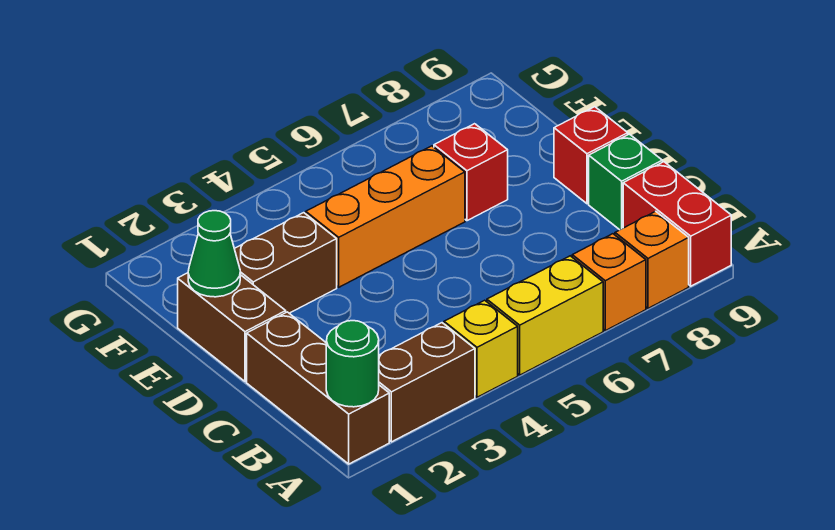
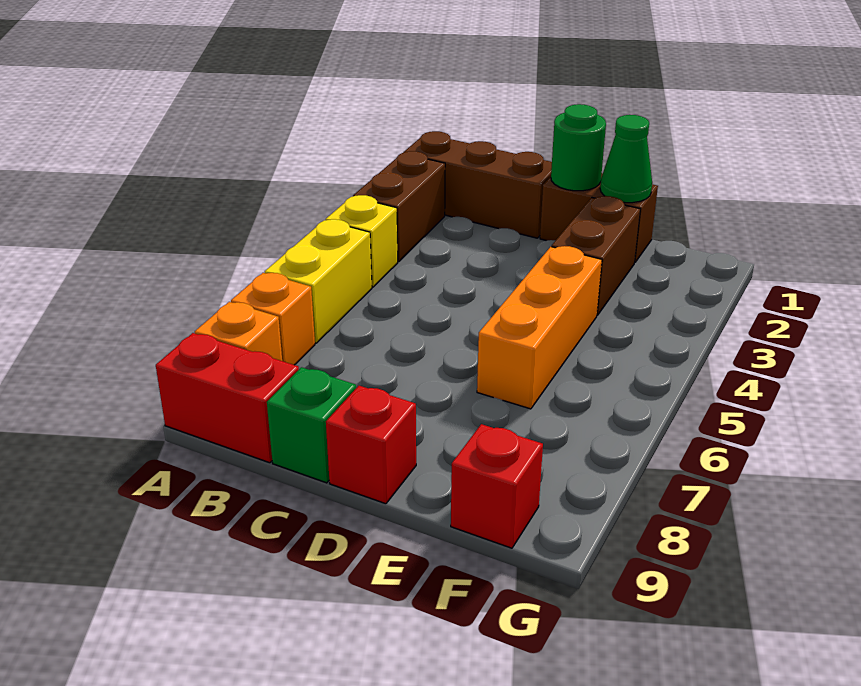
green round brick A1 level 2 -> green round brick D1 level 2
red brick E7 level 1 -> red brick F9 level 1

